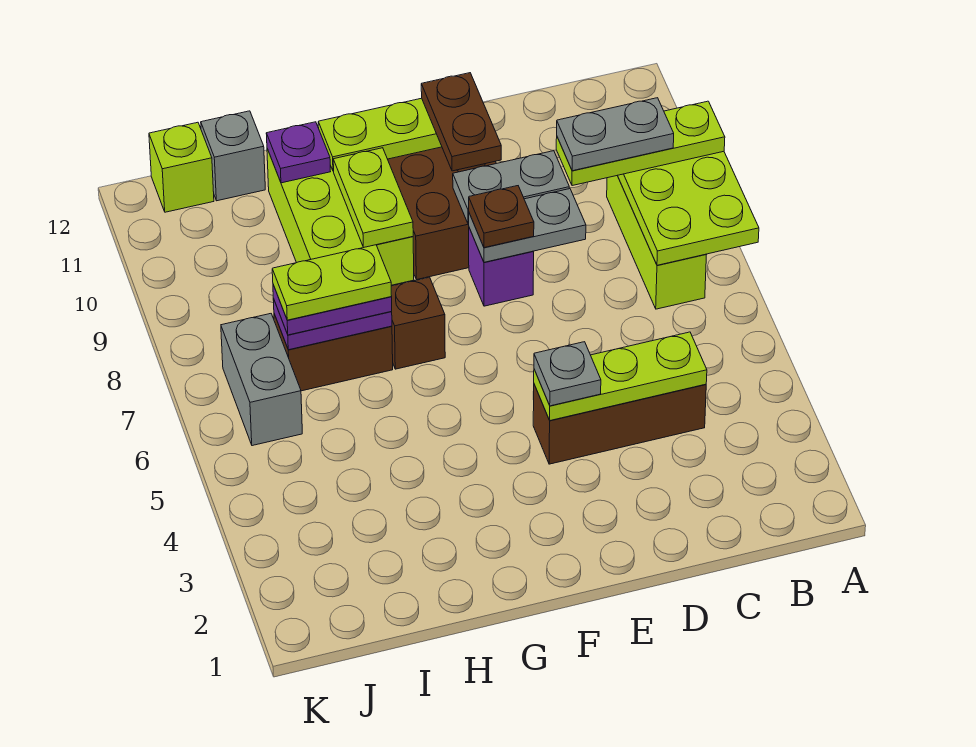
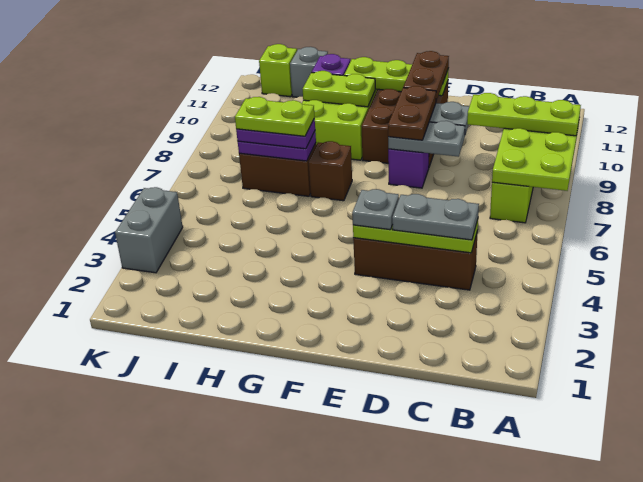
grey plate B9:C9 level 4 -> grey plate C4:D4 level 3
brown plate E8 level 3 -> brown plate E8:E9 level 3
lime plate G9:G10 level 2 -> lime plate G10:H10 level 2
grey brick J6:J7 level 1 -> grey brick K3:K4 level 1

